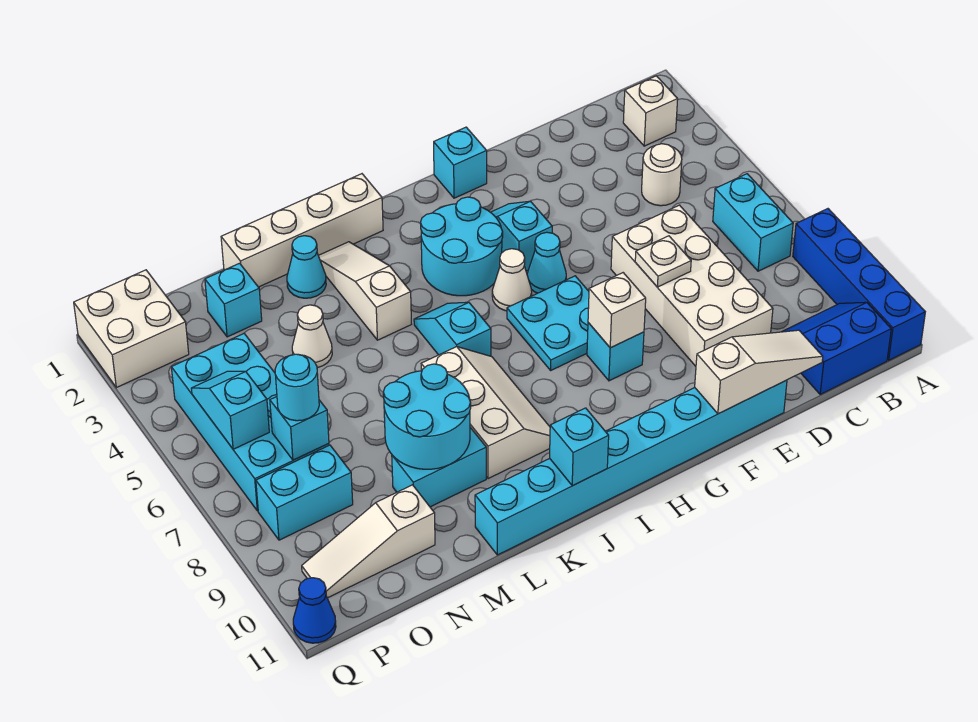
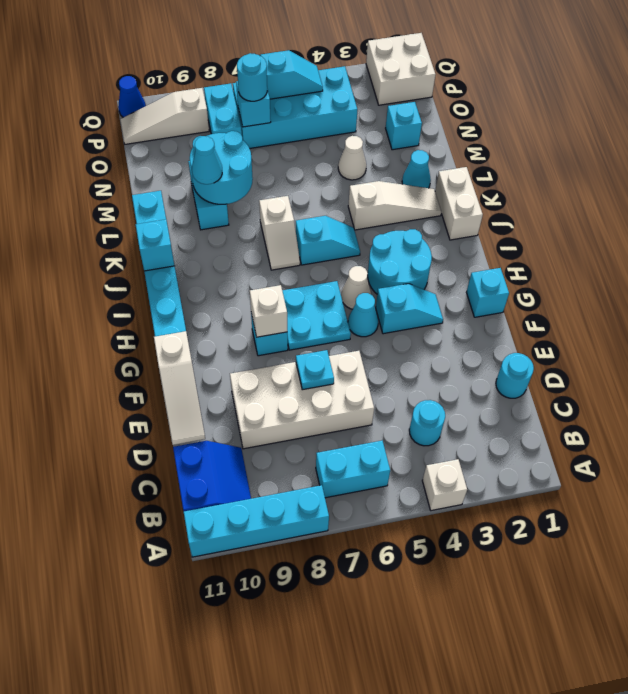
blue brick A8:A11 level 1 -> cyan brick A8:A11 level 1
white brick B2 level 1 -> white brick A4 level 1
white round brick C4 level 1 -> cyan round brick C4 level 1
none -> cyan round brick D1 level 1
white plate E7 level 2 -> cyan plate E7 level 2
white brick J1:M1 level 1 -> white brick J1:K1 level 1
white slope J7:K9 level 1 top K -> white slope J7:K7 level 1 top K
none -> cyan cone L9 level 3
white slope N10:P10 level 1 top N -> white slope P9:P11 level 1 top 9

